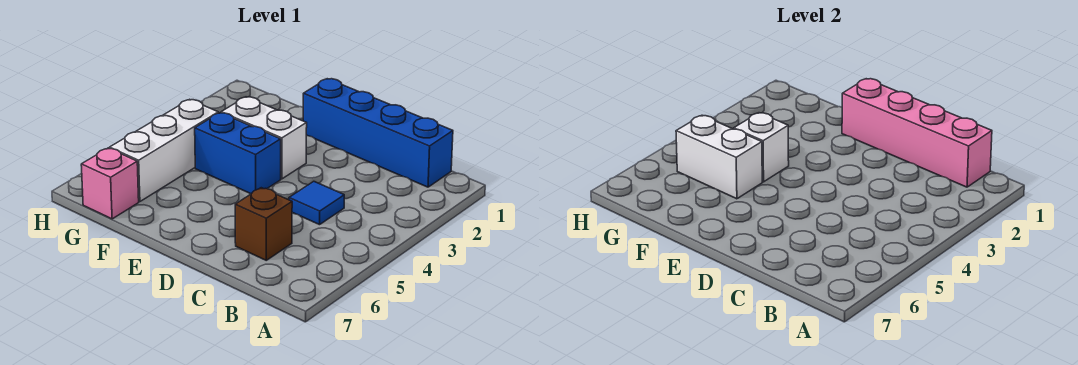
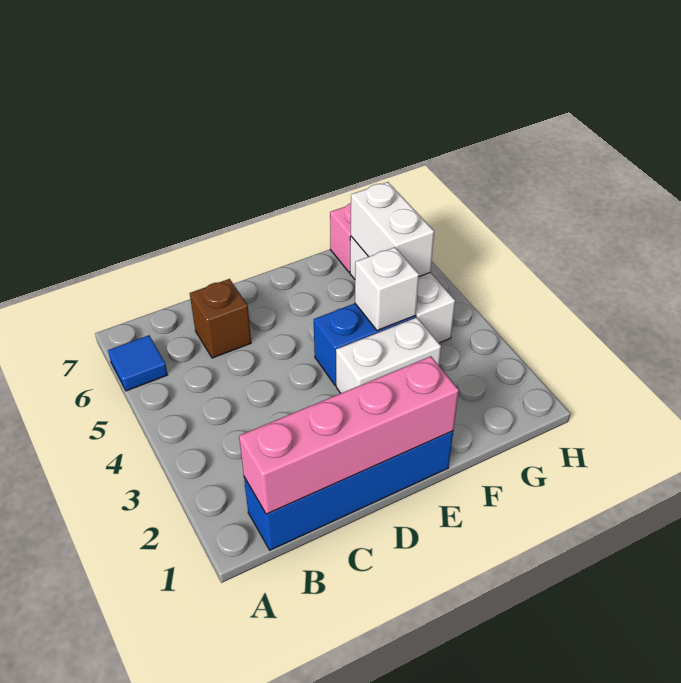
blue tile C4 level 1 -> blue tile A6 level 1
white brick F5:G5 level 2 -> white brick G5:G6 level 2

